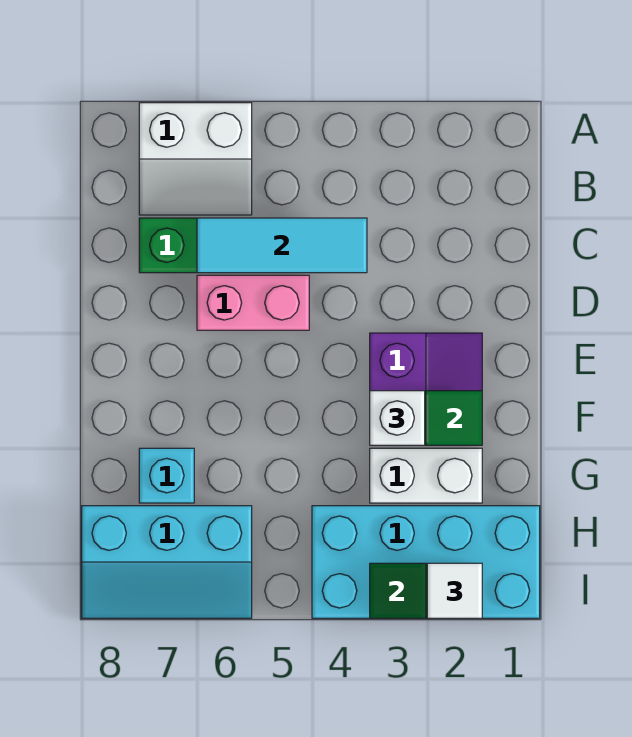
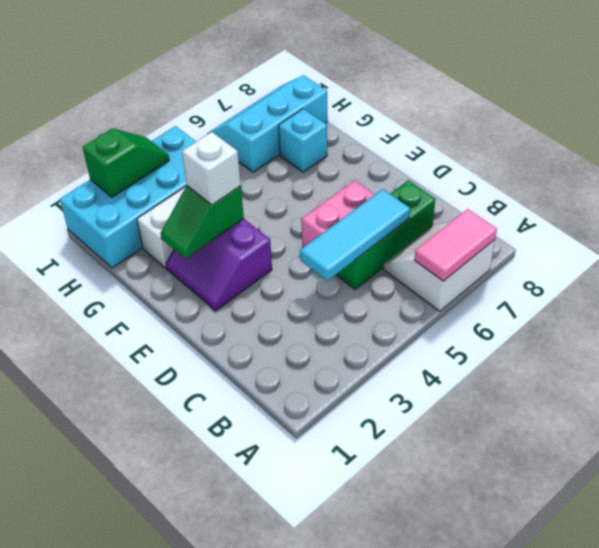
none -> pink tile A6:A7 level 2
white tile I2 level 3 -> none

